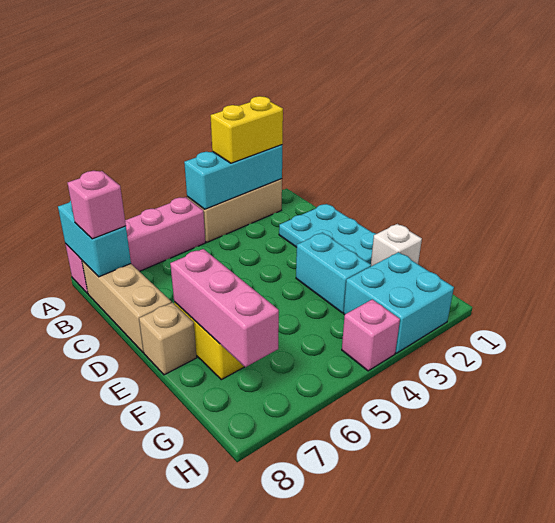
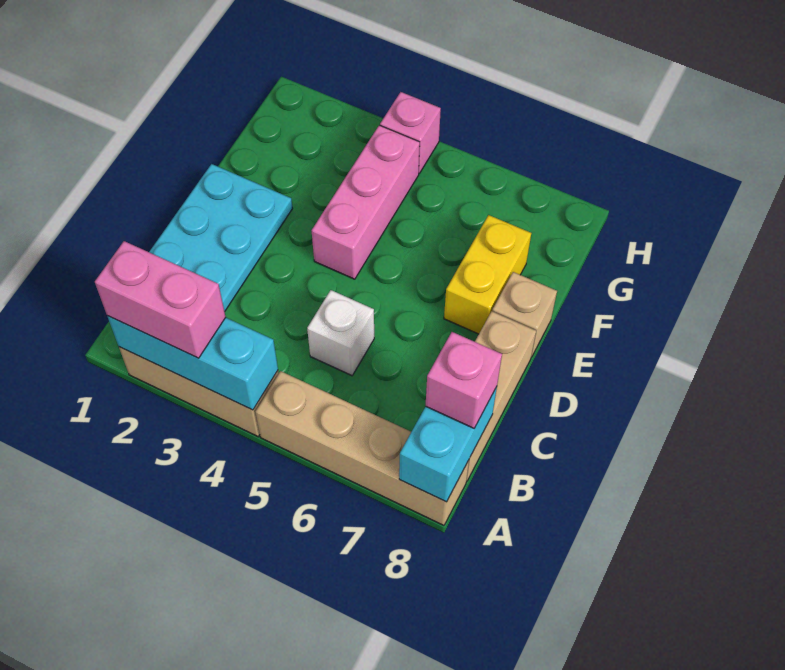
yellow brick A2:A3 level 3 -> pink brick A2:A3 level 3
pink brick A5:A8 level 1 -> tan brick A5:A8 level 1
cyan brick E3:F3 level 1 -> none
pink brick E7:G7 level 2 -> pink brick E4:G4 level 1
white brick F1 level 1 -> white brick C5 level 1
cyan brick G2:H3 level 1 -> none

